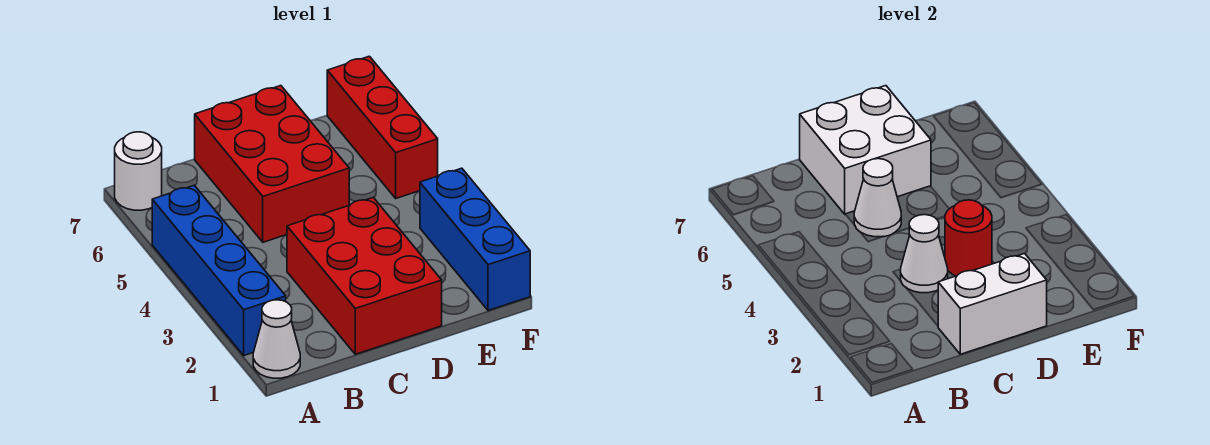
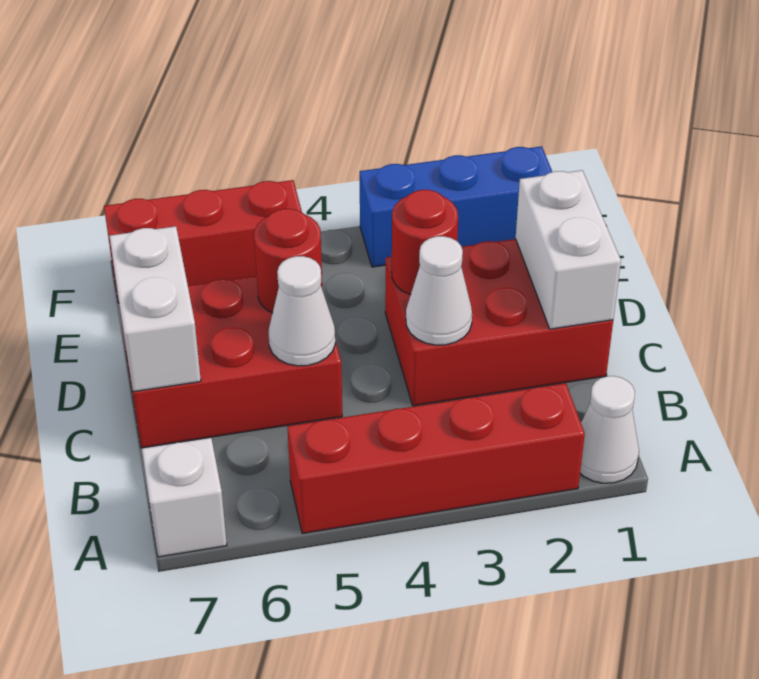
blue brick A2:A5 level 1 -> red brick A2:A5 level 1
white round brick A7 level 1 -> white brick A7 level 1
white brick C6:D7 level 2 -> white brick C7:D7 level 2
none -> red round brick D5 level 2

